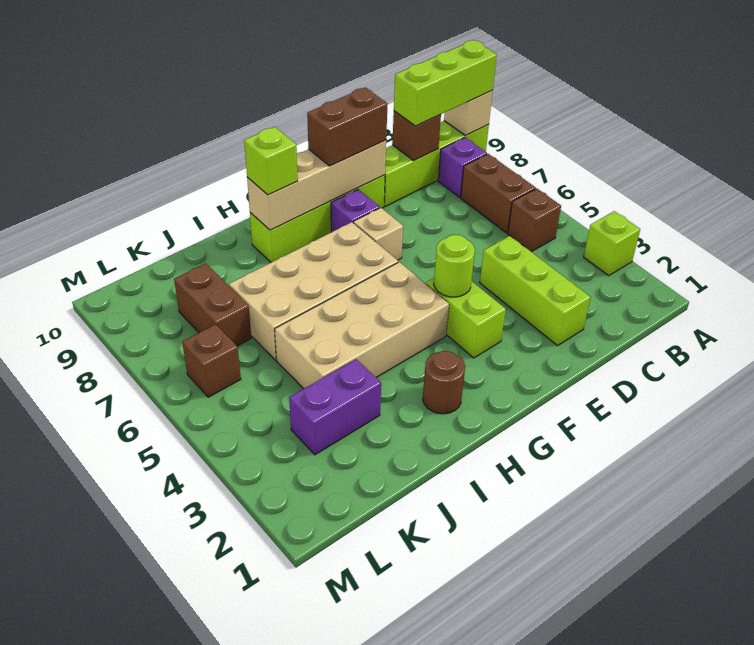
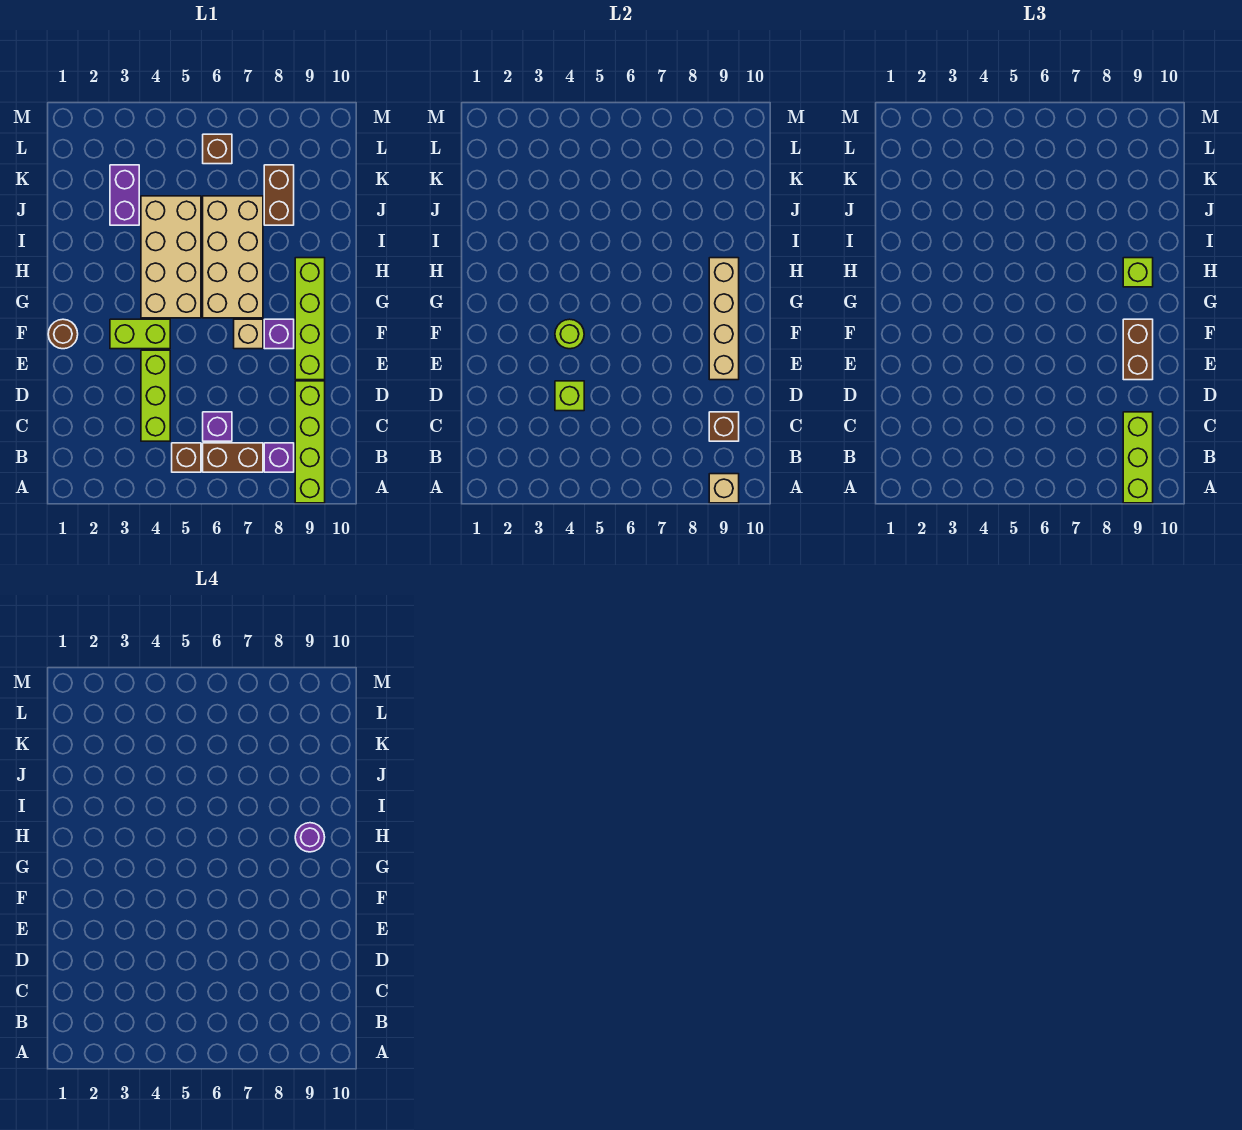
lime brick A3 level 1 -> lime brick D4 level 2
none -> purple brick C6 level 1
lime brick D2:D4 level 1 -> lime brick C4:E4 level 1
brown round brick H2 level 1 -> brown round brick F1 level 1
none -> purple round brick H9 level 4
brown brick K7:K8 level 1 -> brown brick J8:K8 level 1

